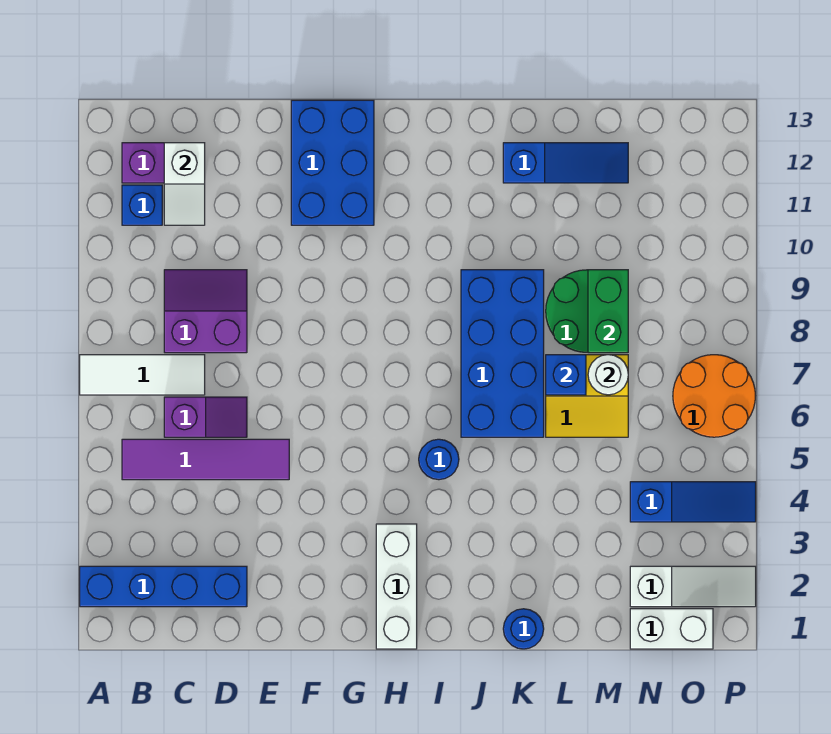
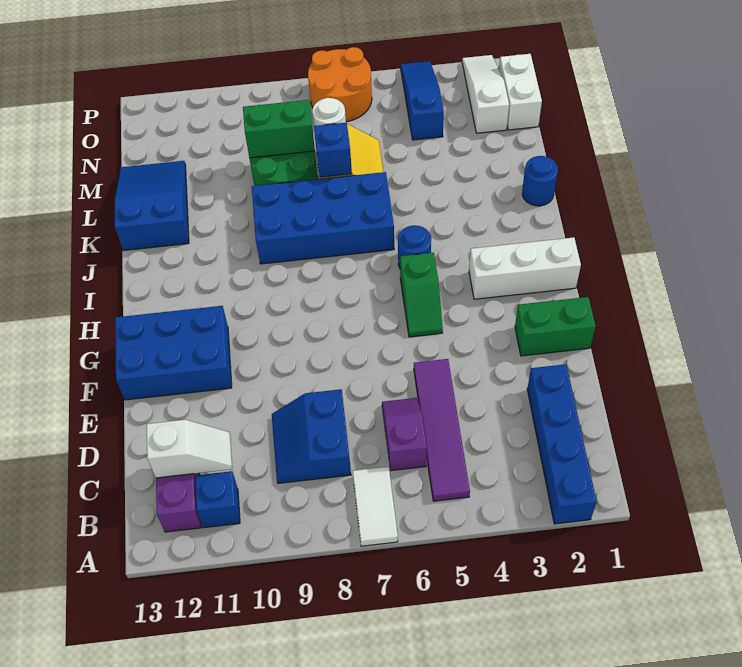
white tile A7:C7 level 1 -> white tile A7:B7 level 1
purple slope C8:D9 level 1 top 8 -> blue slope C8:D9 level 1 top 8
none -> green brick F1:F2 level 1
none -> green slope G5:H5 level 1 top H
blue slope K12:M12 level 1 top K -> blue slope K12:M13 level 1 top K

